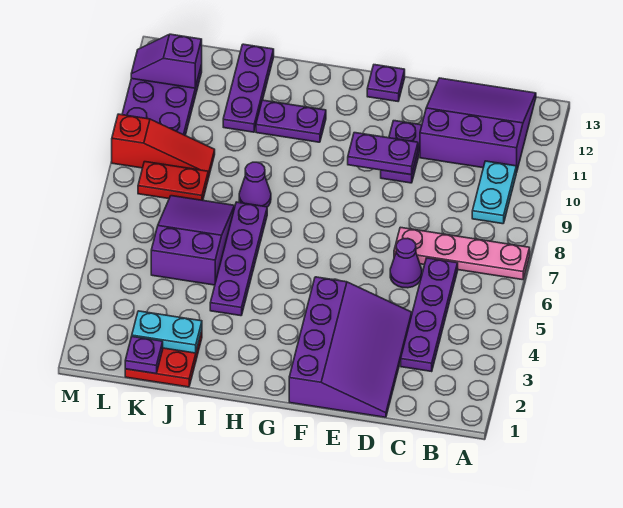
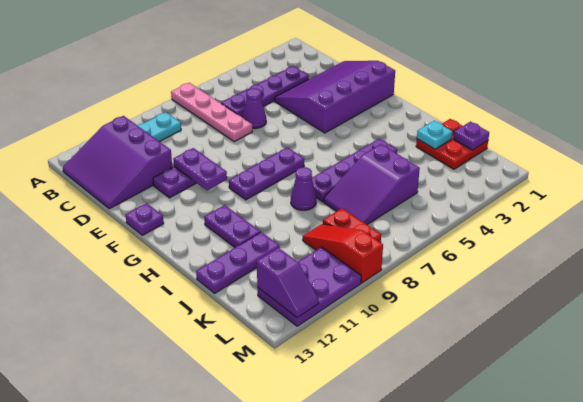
none -> purple plate G7:G9 level 1
cyan plate J2:K2 level 2 -> cyan plate J2 level 2

